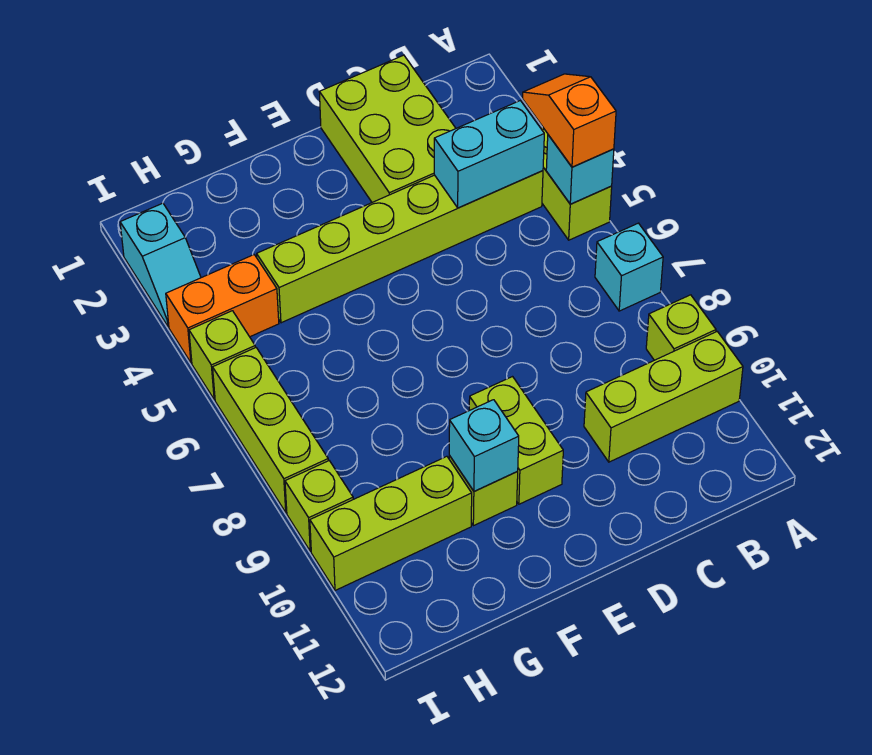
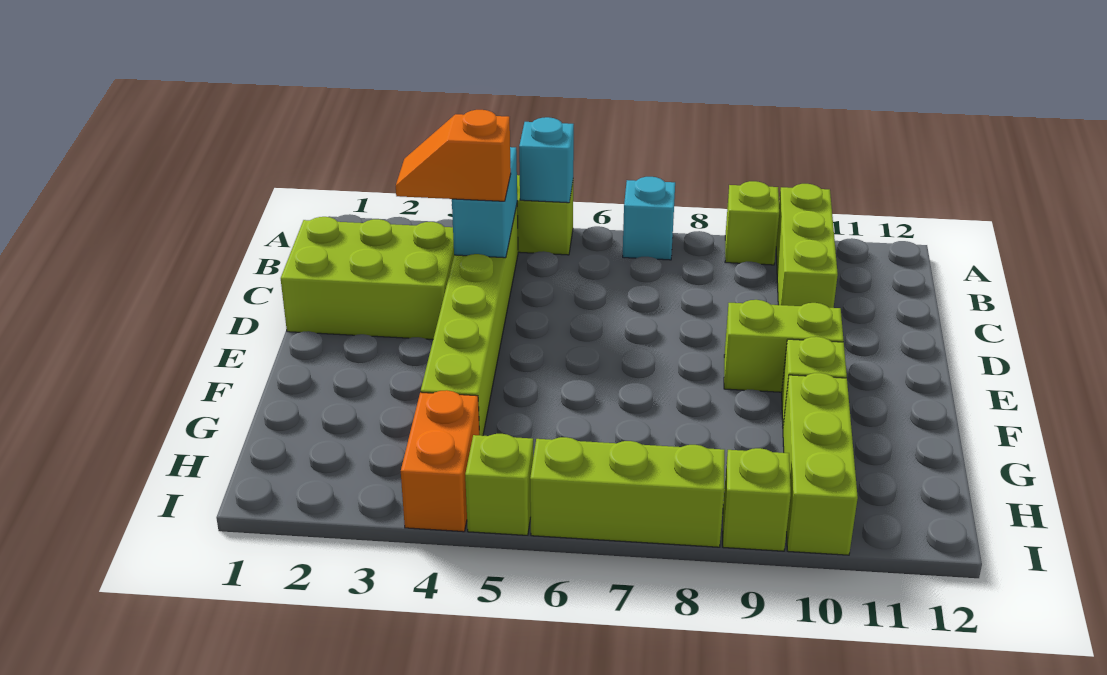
orange slope A4:A5 level 3 top 5 -> orange slope C3:C4 level 3 top 4
cyan brick F10 level 2 -> none
cyan slope I2:I3 level 1 top 2 -> none

